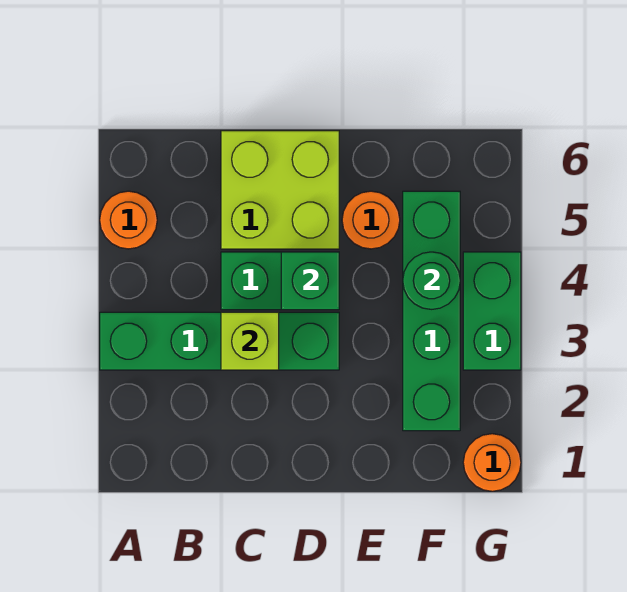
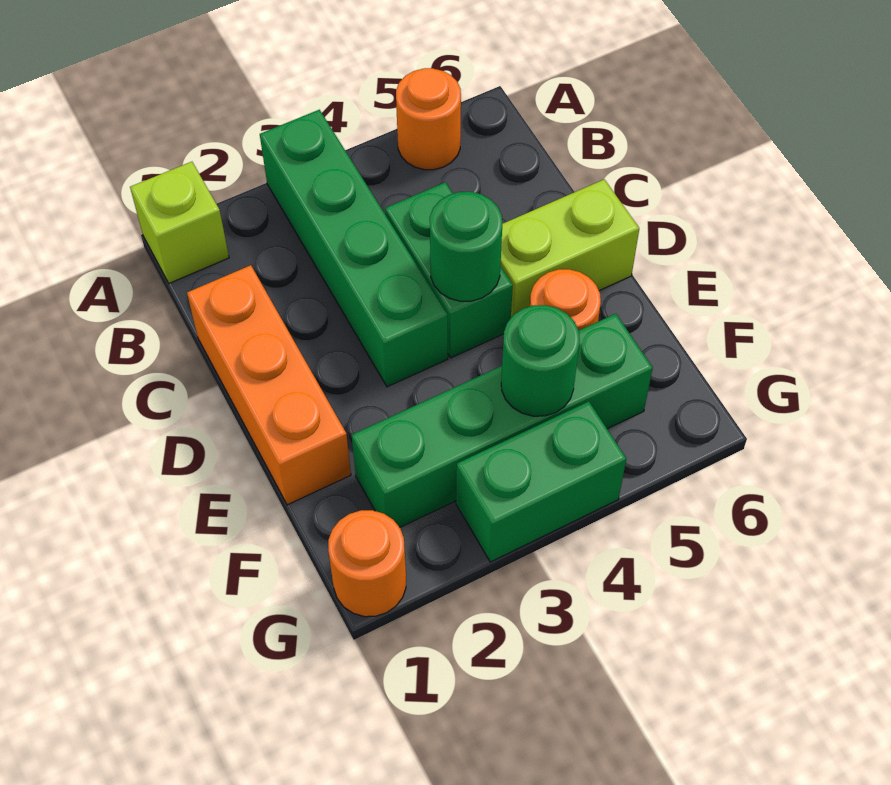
none -> orange brick C1:E1 level 1
lime brick C3 level 2 -> lime brick A1 level 1
lime brick C5:D6 level 1 -> lime brick D5:D6 level 1
green brick D4 level 2 -> green round brick D4 level 2

